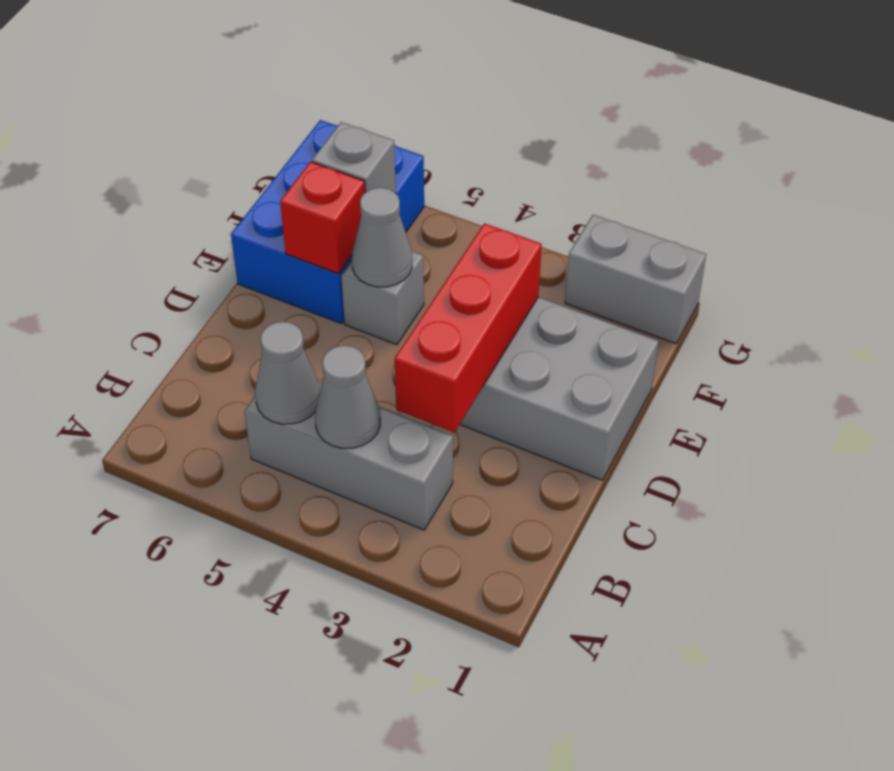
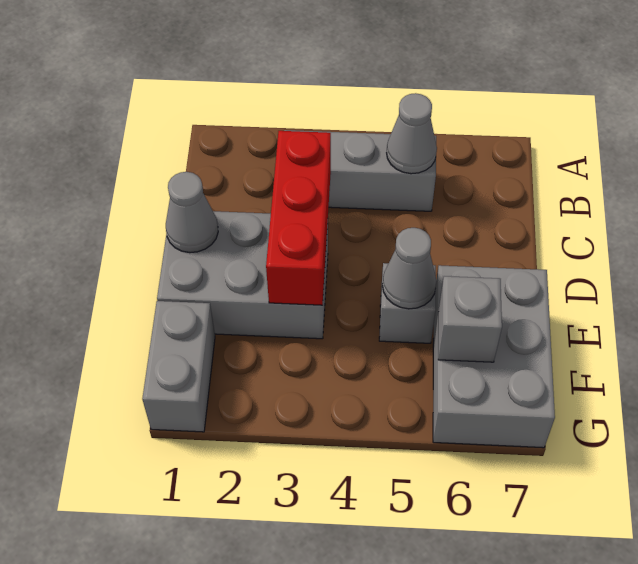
grey cone B4 level 2 -> grey cone D1 level 2
blue brick E6:G7 level 1 -> grey brick E6:G7 level 1
red brick E6 level 2 -> none
grey brick G1:G2 level 1 -> grey brick F1:G1 level 1

